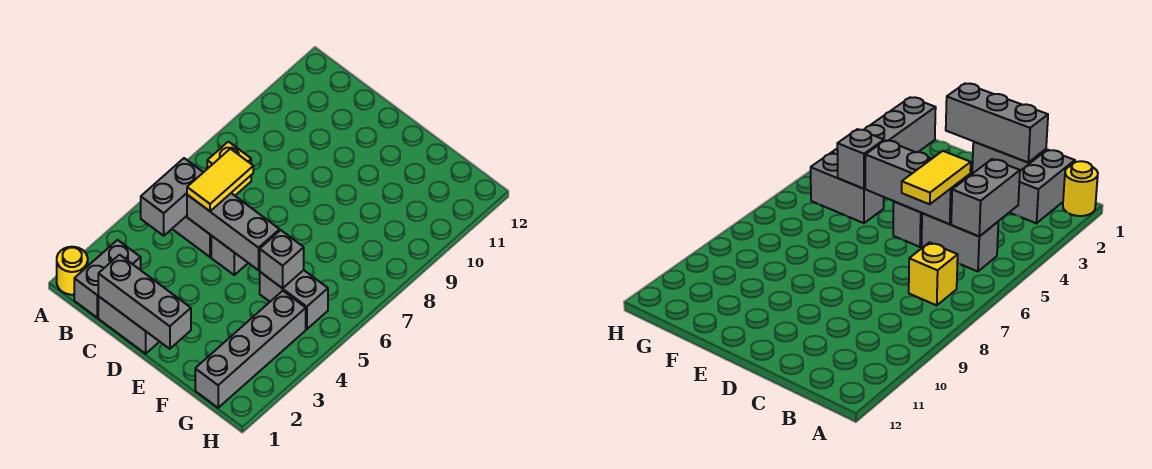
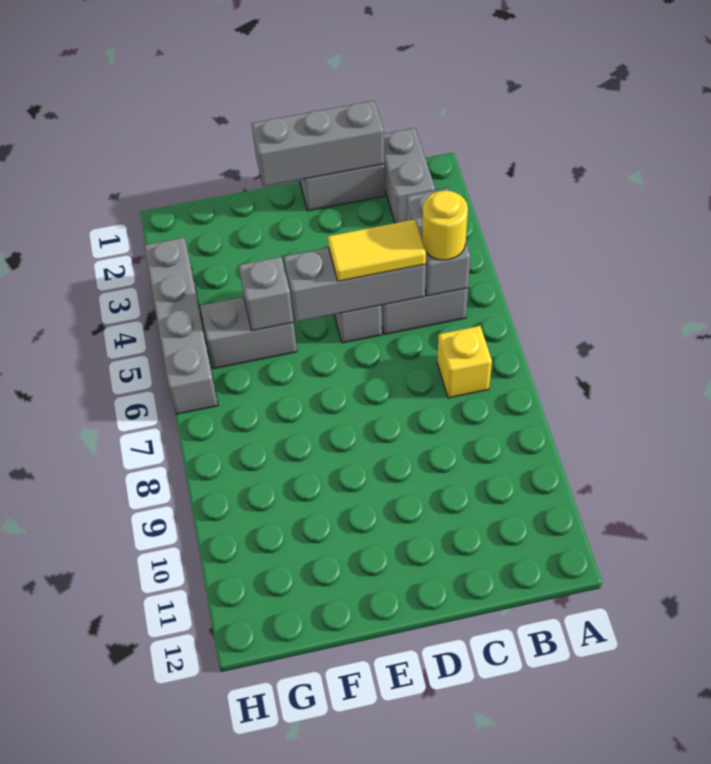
yellow round brick A1 level 1 -> yellow round brick B5 level 3
yellow tile C5:C6 level 3 -> yellow tile C5:D5 level 3
grey brick G1:G4 level 1 -> grey brick H3:H6 level 1

